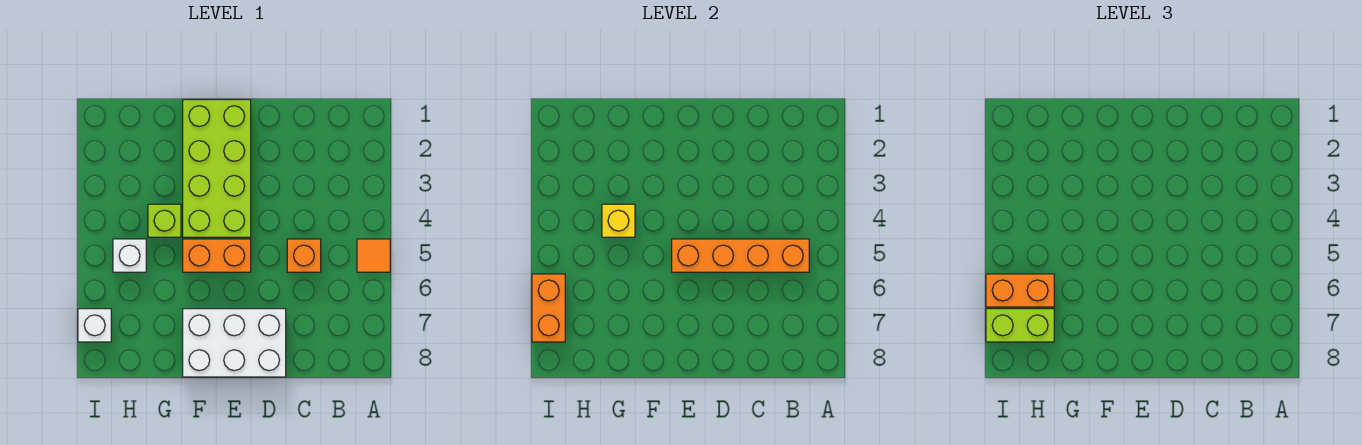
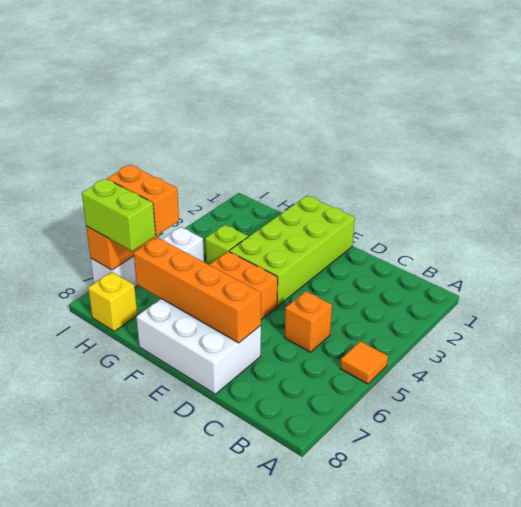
orange brick B5:E5 level 2 -> orange brick D7:G7 level 2
yellow brick G4 level 2 -> yellow brick H8 level 1

